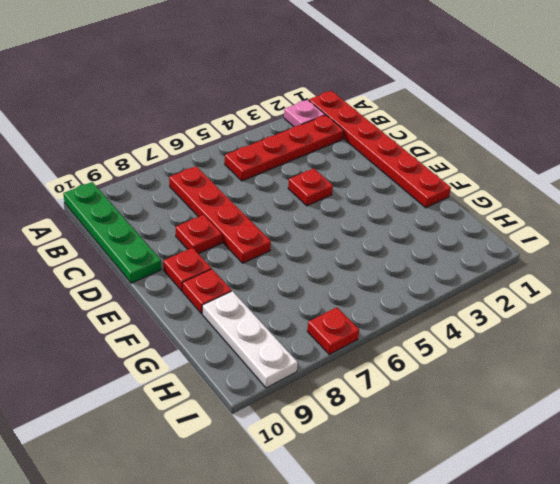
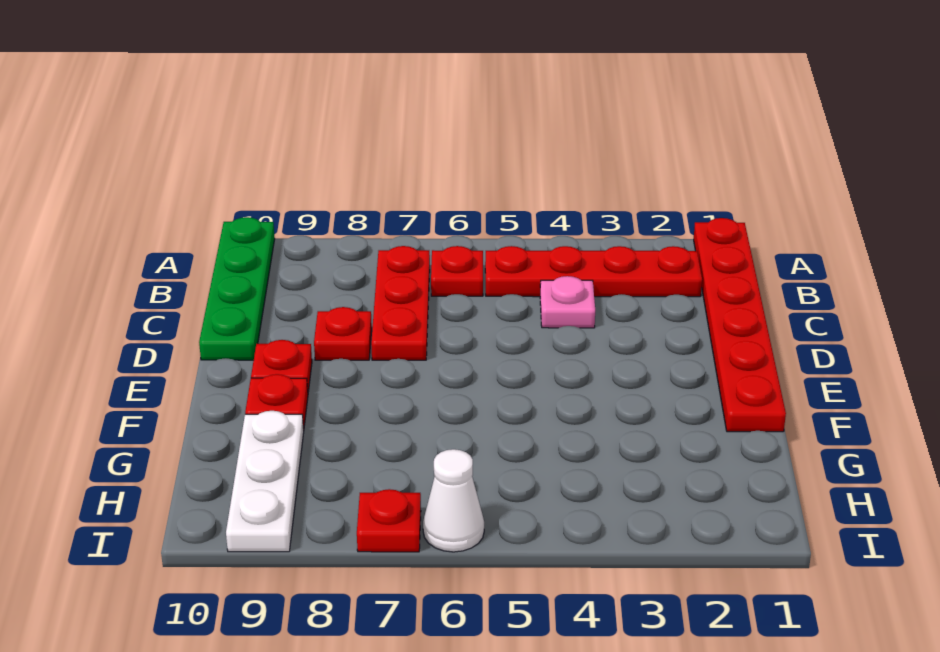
pink plate A2 level 1 -> pink plate C4 level 1
red plate B7:E7 level 1 -> red plate B7:D7 level 1
red plate D4 level 1 -> red plate B6 level 1
none -> white cone I6 level 1

